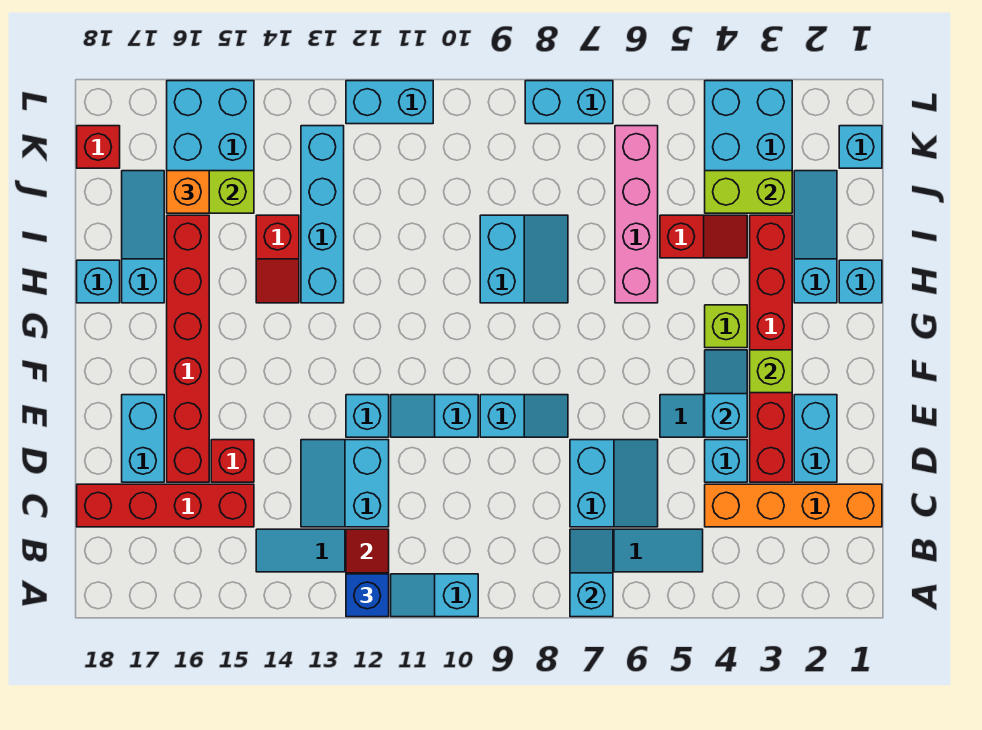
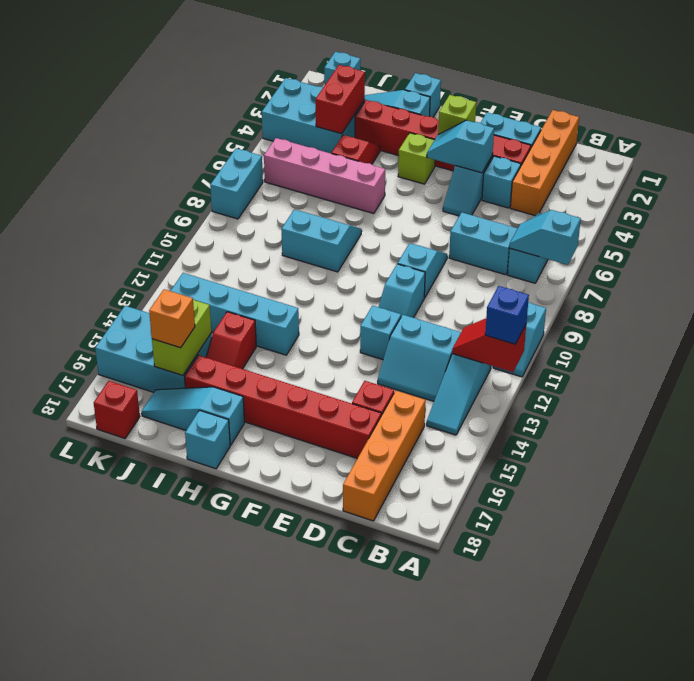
red brick C15:C18 level 1 -> orange brick C15:C18 level 1
cyan brick D17:E17 level 1 -> none
red slope H14:I14 level 1 top I -> red slope I14:I15 level 1 top 14
lime brick J3:J4 level 2 -> red brick J3:J4 level 2
cyan brick L11:L12 level 1 -> none

